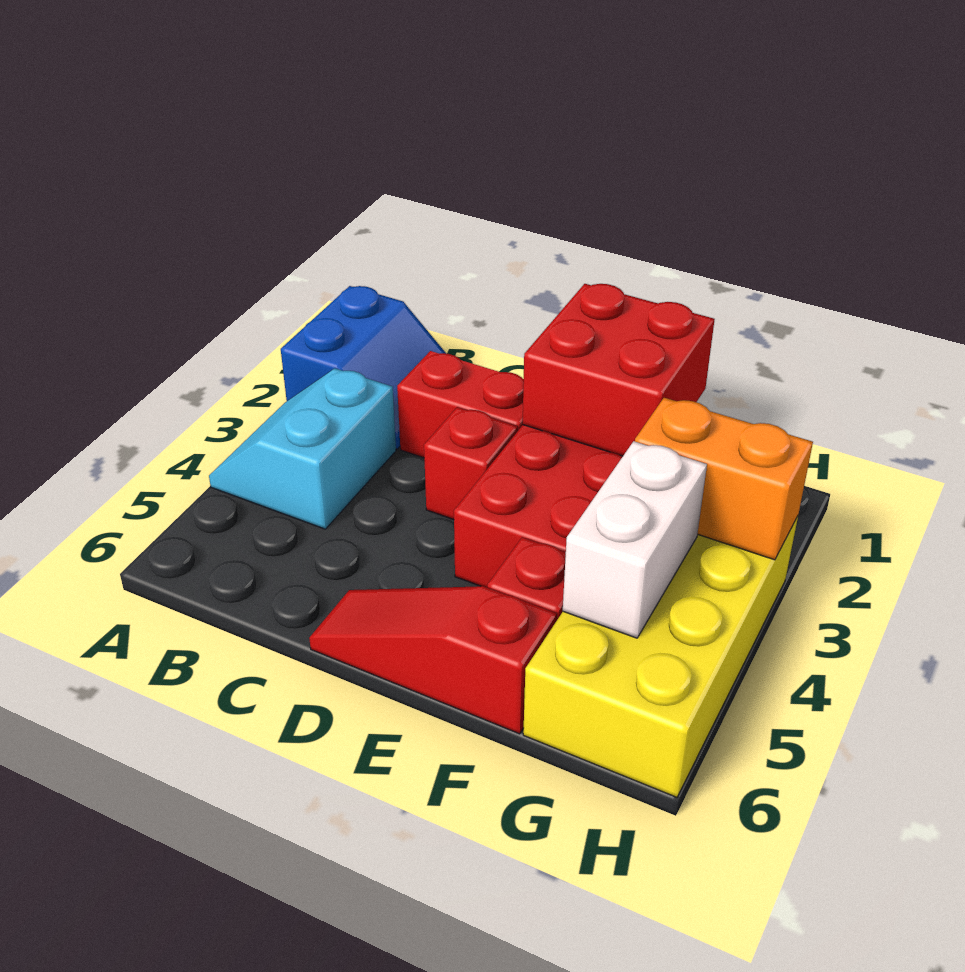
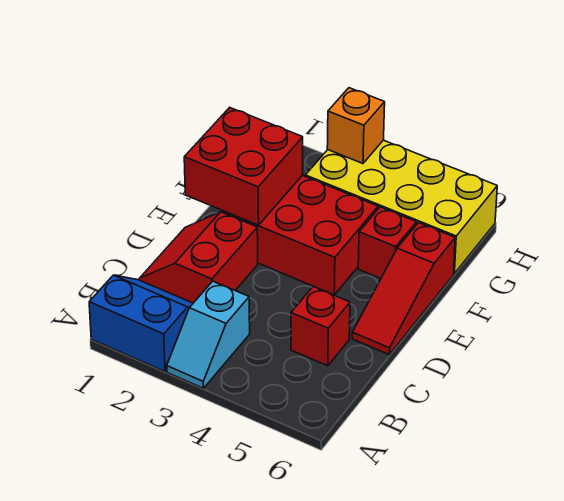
cyan slope A3:B4 level 1 top B -> cyan slope A3:B3 level 1 top B
red brick D3 level 1 -> red brick C5 level 1
orange brick G3:H3 level 2 -> orange brick H3 level 2
white brick G4:G5 level 2 -> none

